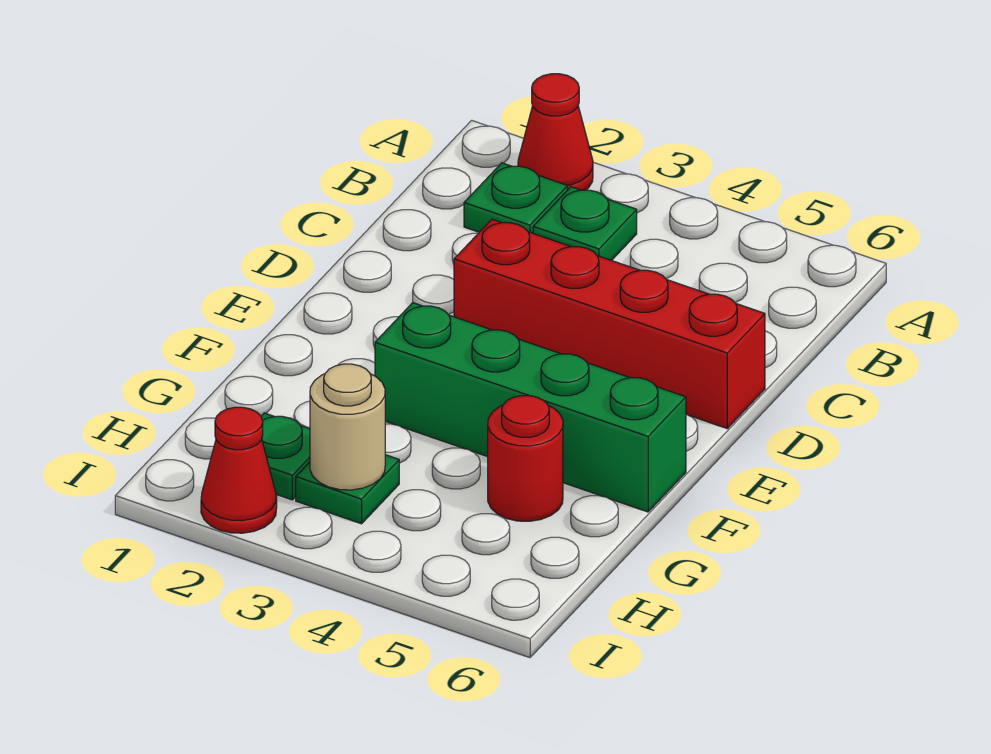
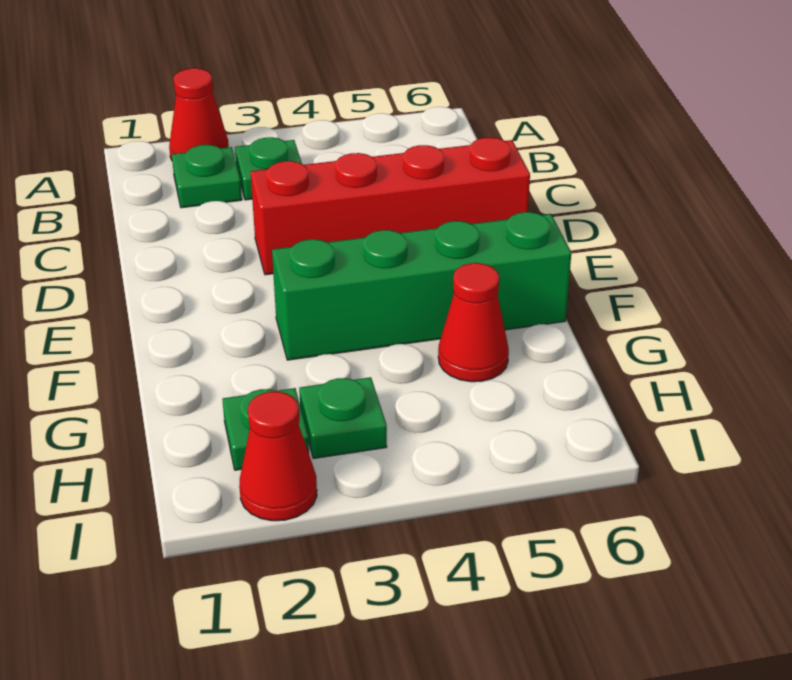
red round brick G5 level 1 -> red cone G5 level 1
tan round brick H3 level 2 -> none

